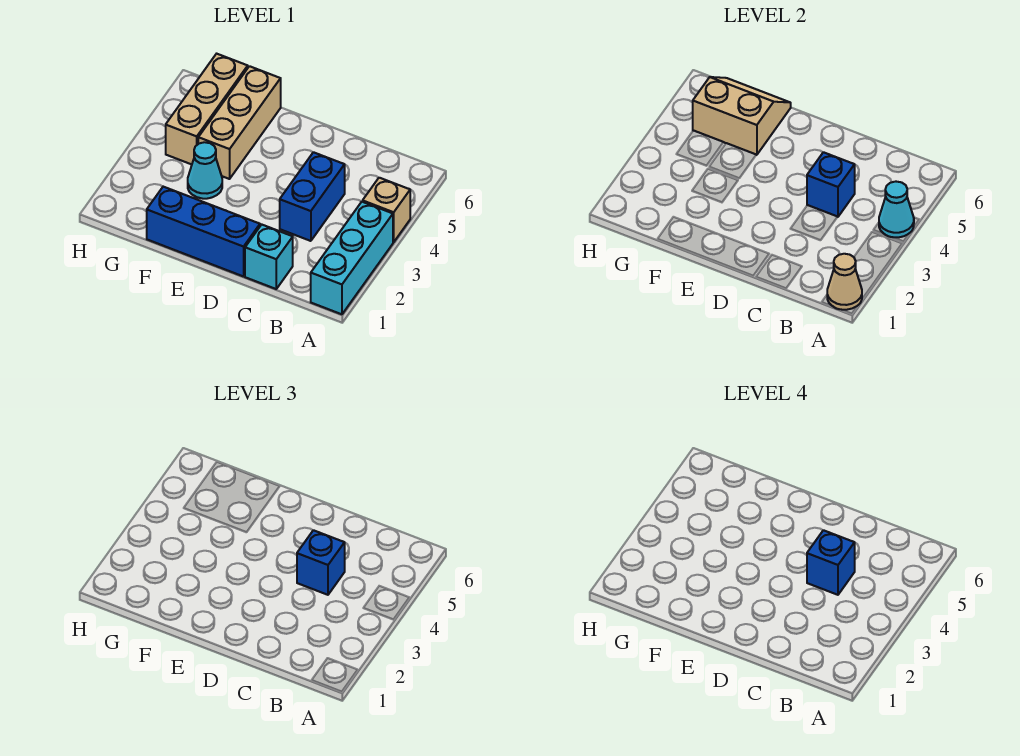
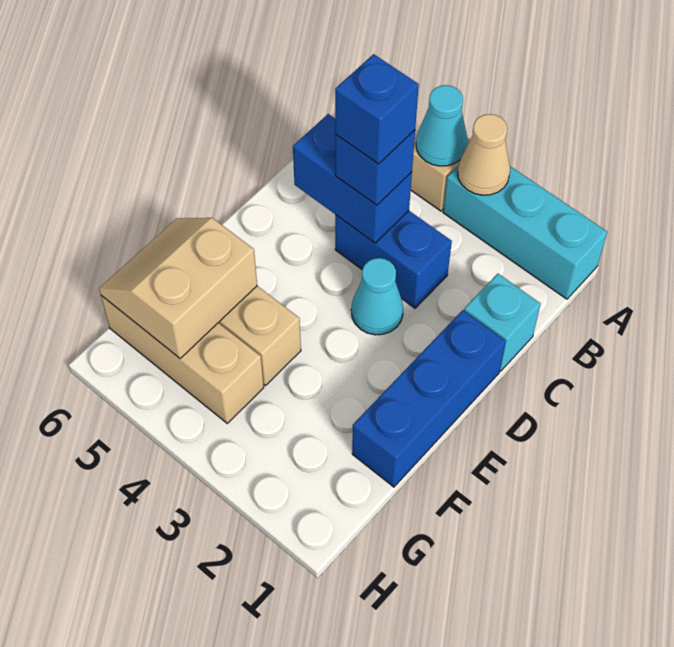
tan cone A1 level 2 -> tan cone A3 level 2
blue brick C4 level 2 -> blue brick C4:C5 level 2
cyan cone F3 level 1 -> cyan cone D3 level 1

